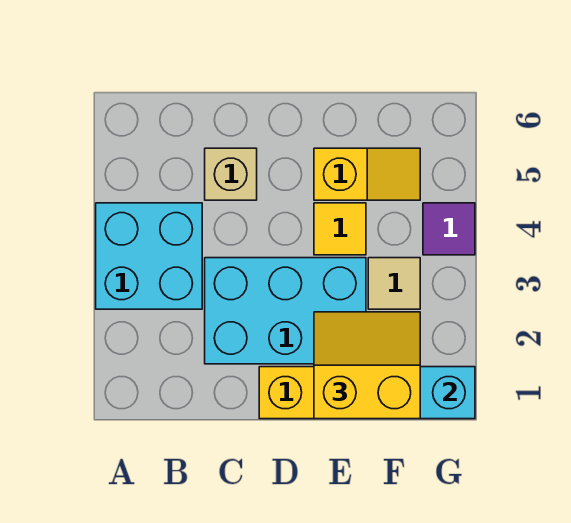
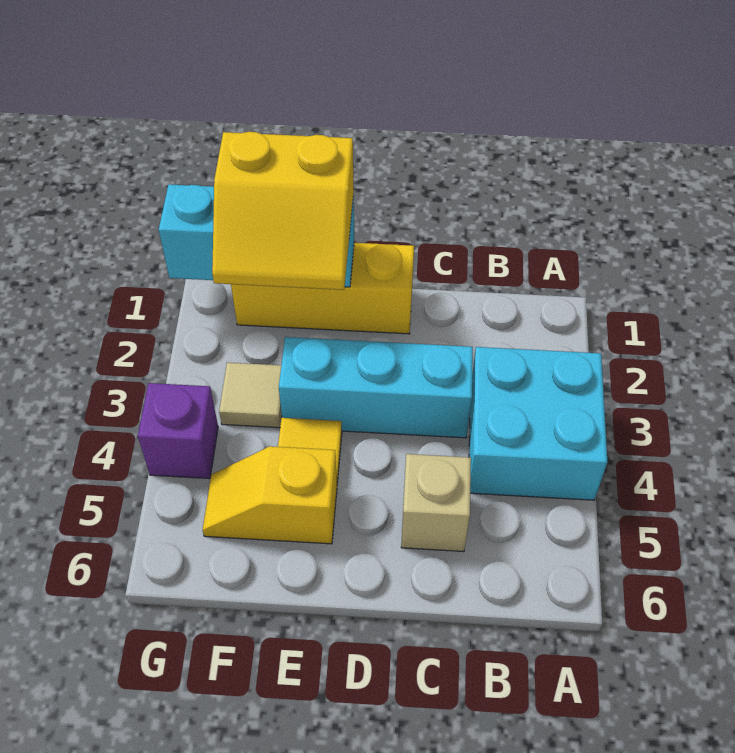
cyan brick C2:E3 level 1 -> cyan brick C3:E3 level 1
purple tile G4 level 1 -> purple brick G4 level 1

